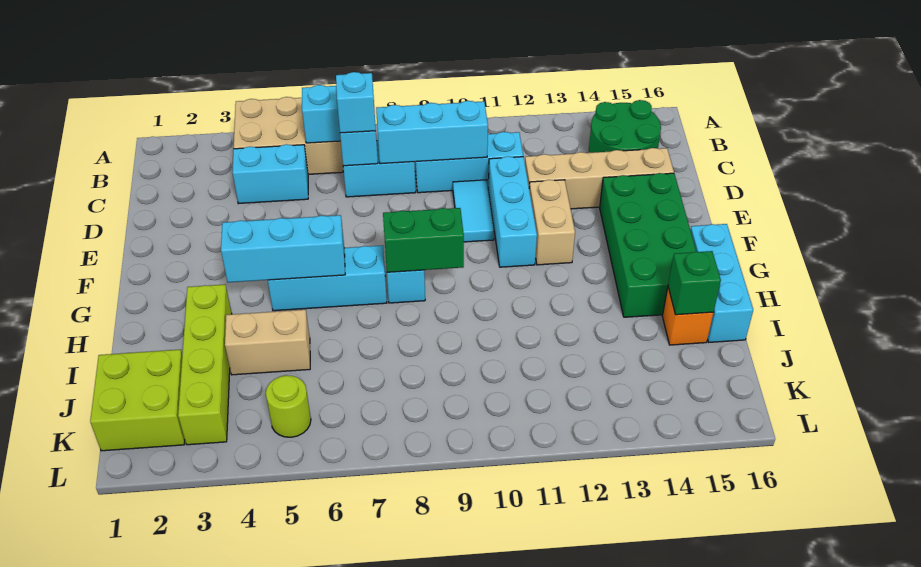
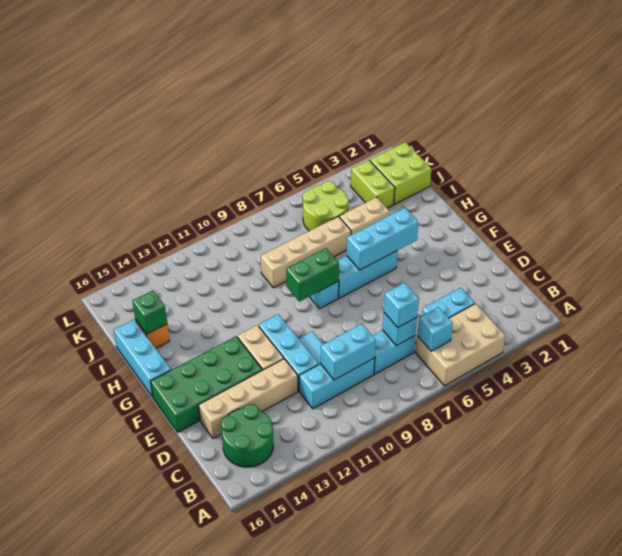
cyan brick C8:C10 level 2 -> cyan brick C9:C10 level 2
green brick E14:H15 level 1 -> green brick E13:F16 level 1
lime brick H3:K3 level 1 -> lime brick J3:K3 level 1
none -> tan brick I6:I9 level 1
lime round brick K5 level 1 -> lime round brick J5:K6 level 1

